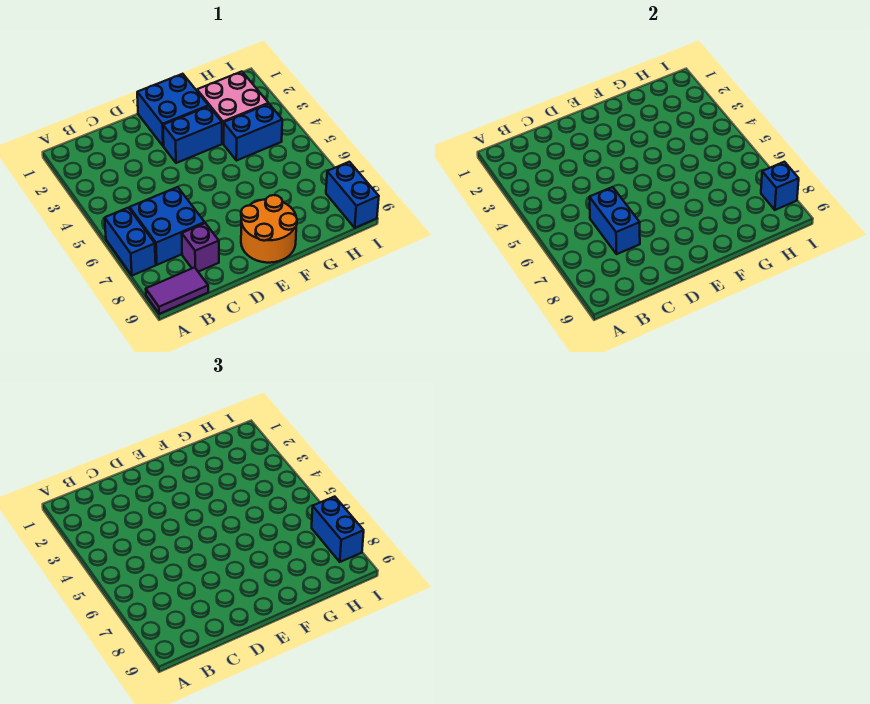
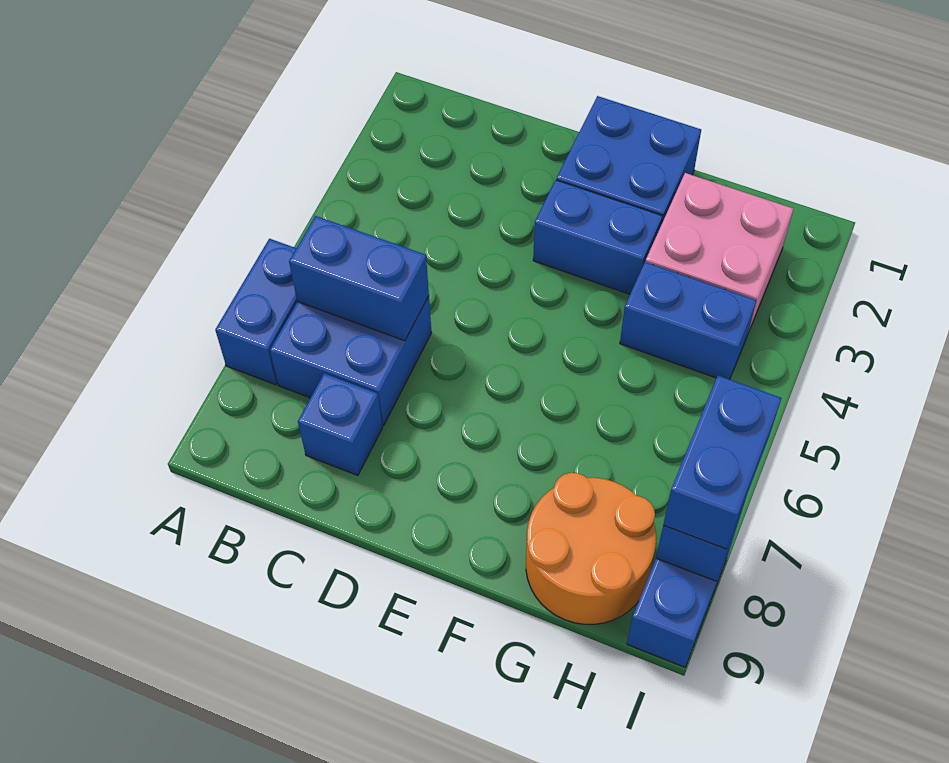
purple tile A9:B9 level 1 -> none
blue brick C6:C7 level 2 -> blue brick B6:C6 level 2
purple brick C8 level 1 -> blue brick C8 level 1
orange round brick E8:F9 level 1 -> orange round brick G8:H9 level 1

